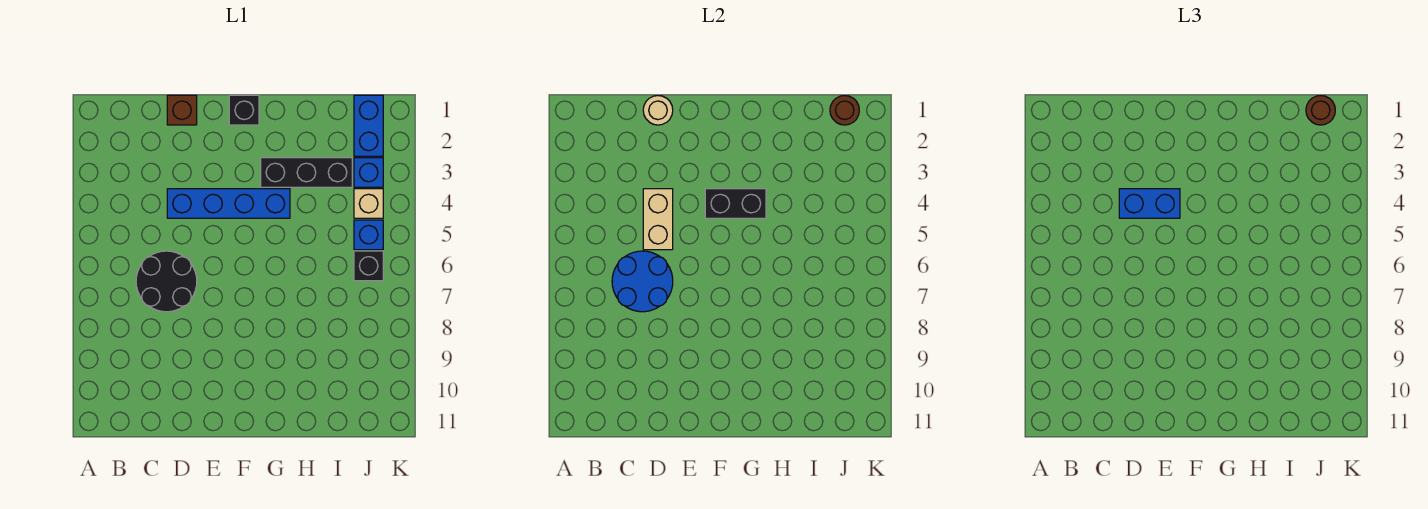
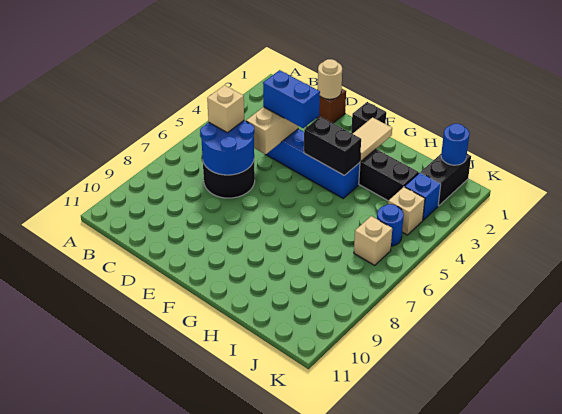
none -> tan brick C6 level 3
none -> tan tile G2:G3 level 2
blue brick J1:J2 level 1 -> black brick J1:J2 level 1
brown round brick J1 level 2 -> blue round brick J1 level 2
brown round brick J1 level 3 -> none
blue brick J5 level 1 -> blue round brick J5 level 1
black brick J6 level 1 -> tan brick J6 level 1

